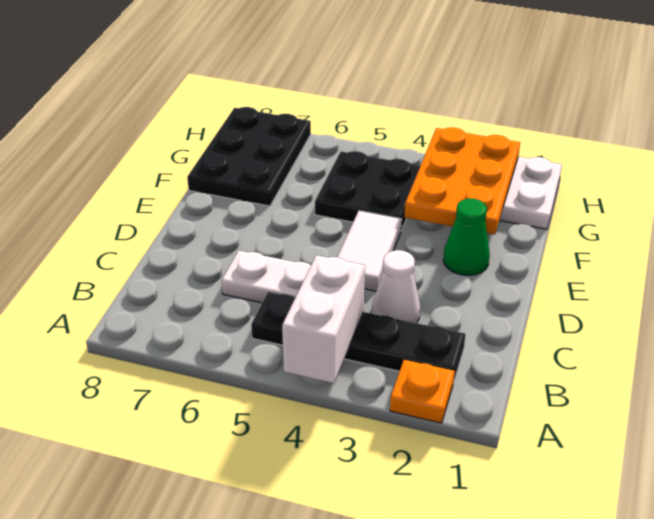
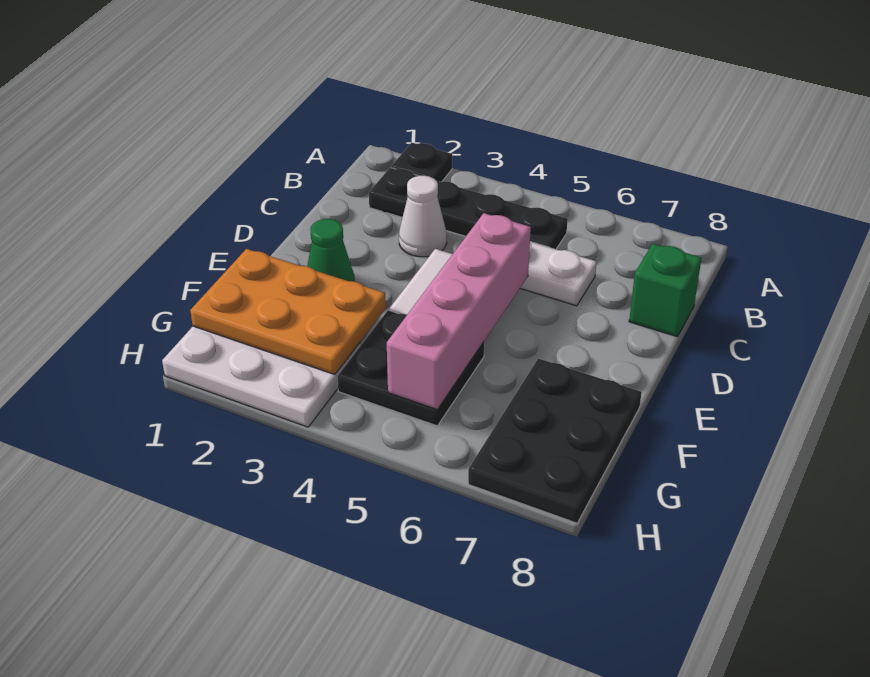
orange plate A2 level 1 -> black plate A2 level 1
white brick A4:B4 level 2 -> none
none -> green brick C8 level 1
none -> pink brick D5:G5 level 2
orange plate F2:H3 level 2 -> orange plate F1:G3 level 2

